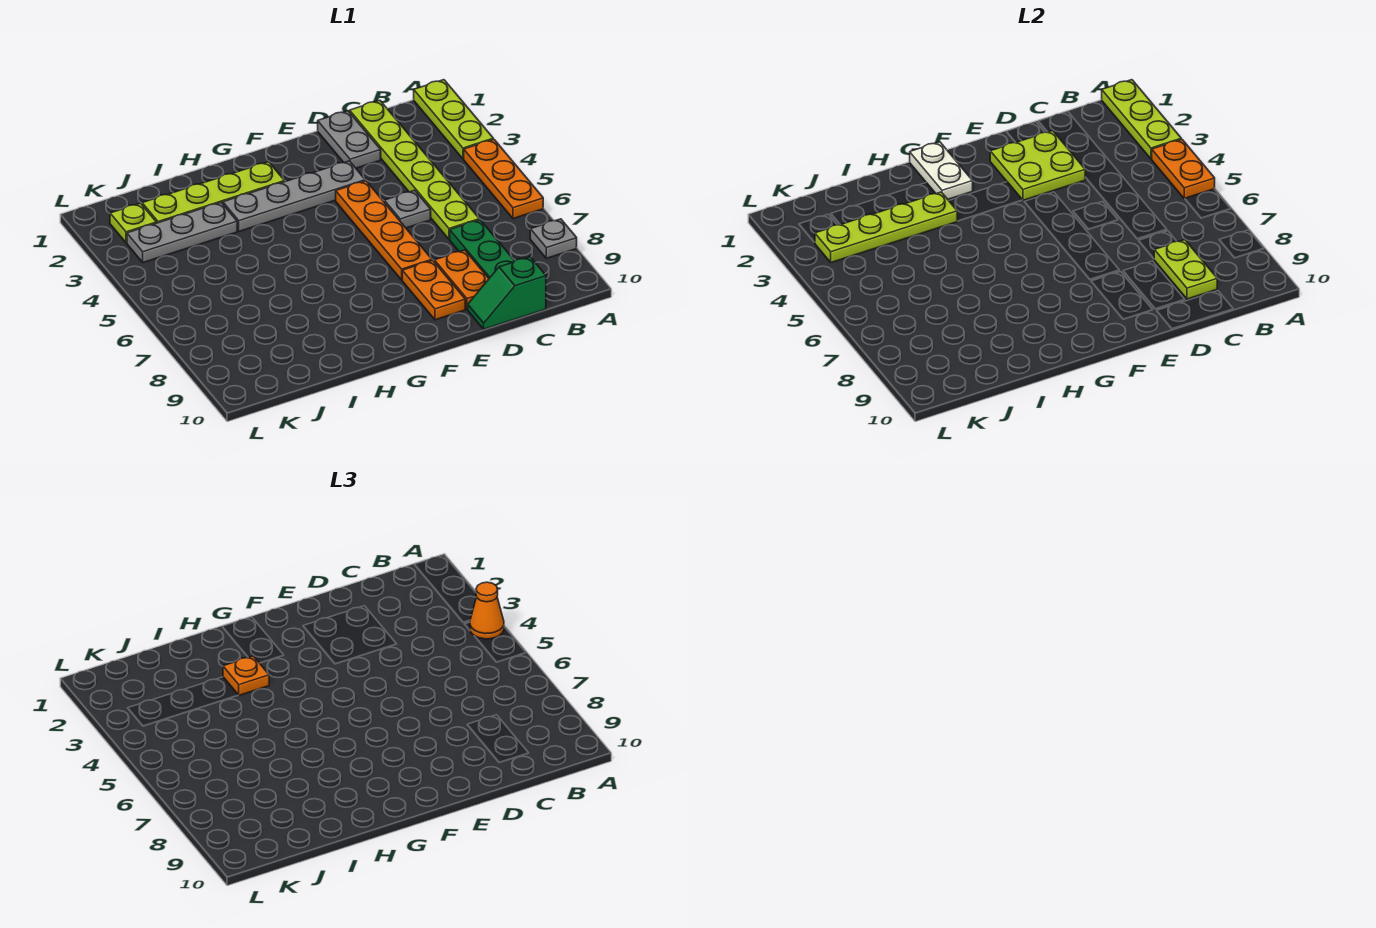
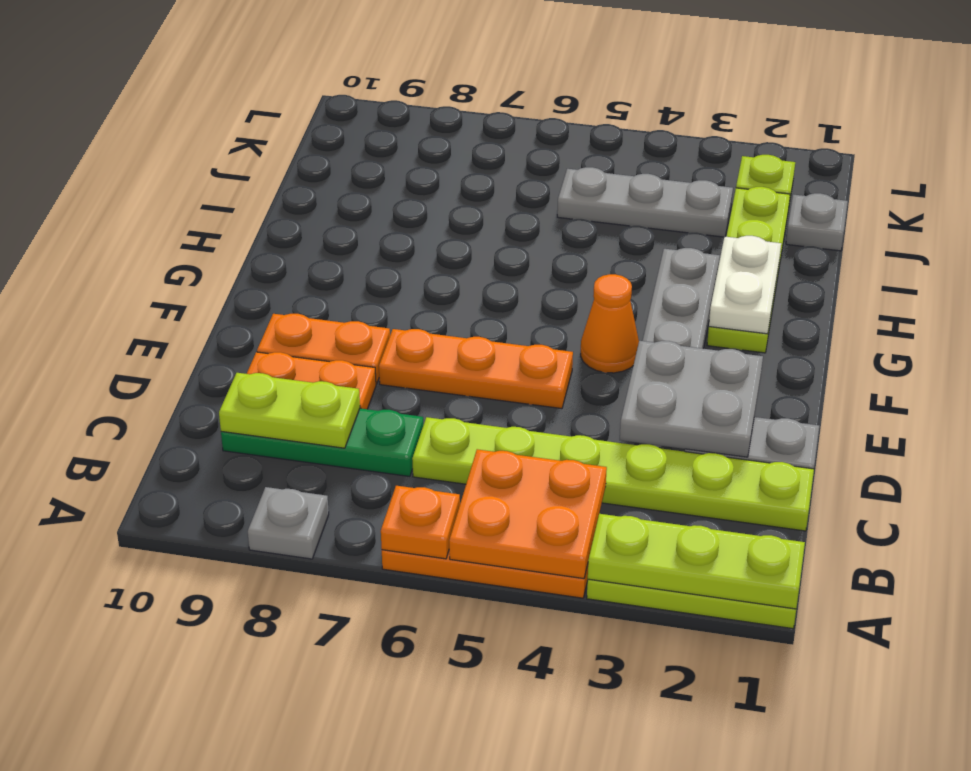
orange plate A4:A5 level 2 -> orange plate A4:B5 level 2
orange cone A4 level 3 -> orange cone F4 level 1
green slope C10:D10 level 1 top C -> none
lime plate D2:E3 level 2 -> grey plate D2:E3 level 2
grey plate D5 level 1 -> grey plate J1 level 1
orange plate E4:E7 level 1 -> orange plate E5:E7 level 1
white plate G1:G2 level 2 -> white plate G2:H2 level 2
lime plate H3:K3 level 2 -> none
orange plate H3 level 3 -> orange plate A6 level 2
grey plate I3:K3 level 1 -> grey plate J3:J5 level 1

